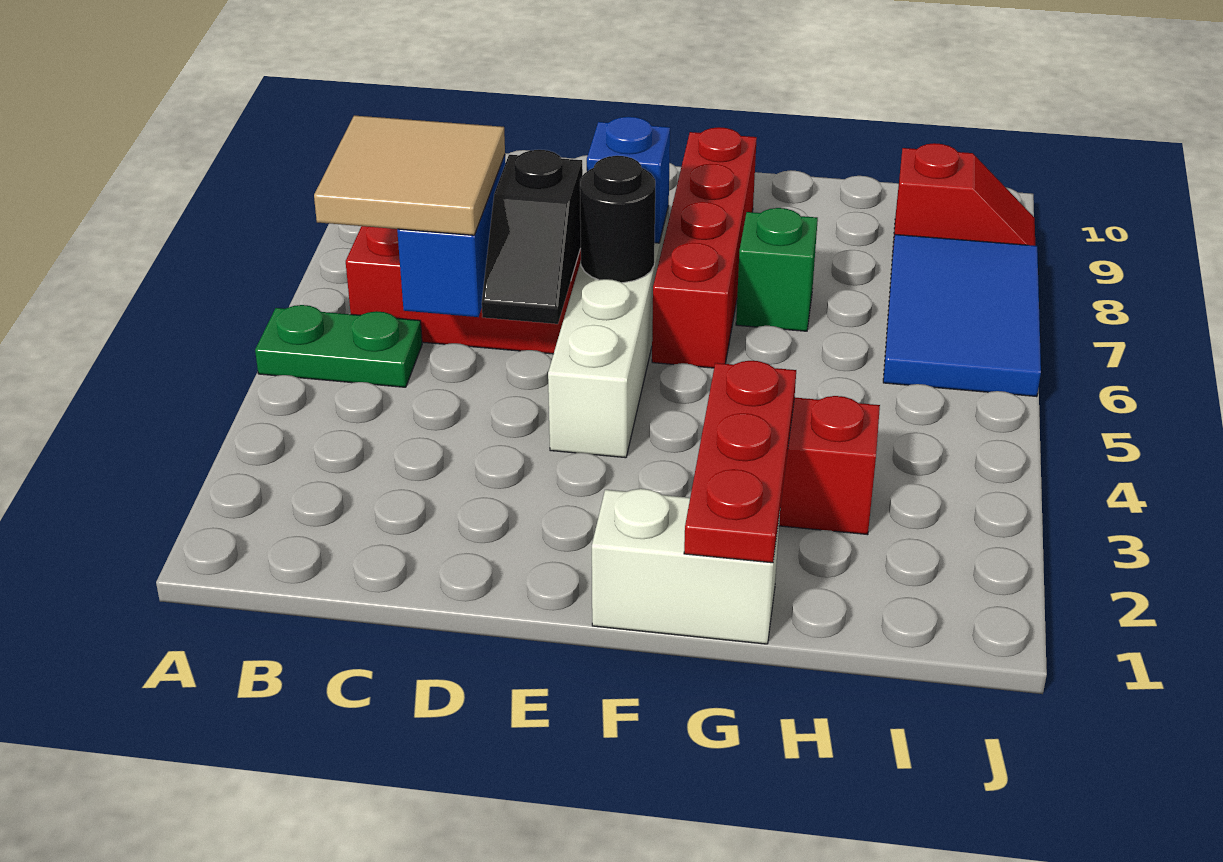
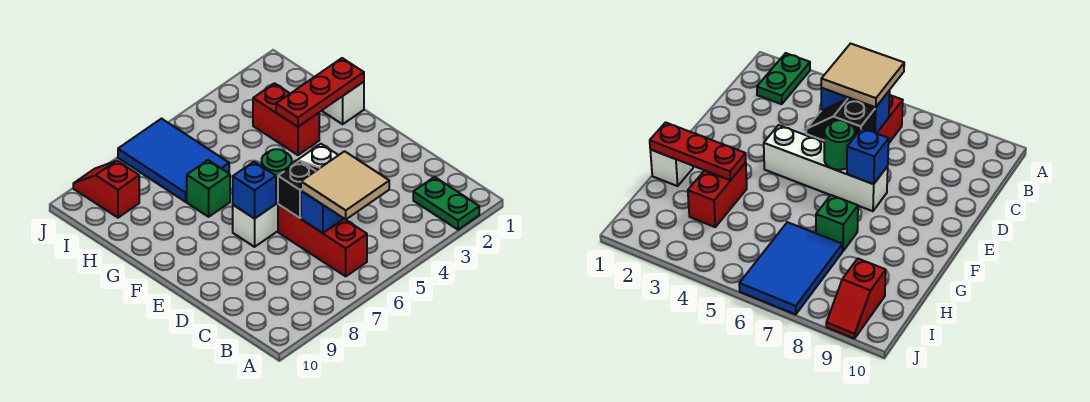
green plate A5:B5 level 1 -> green plate A2:B2 level 1
black round brick E6 level 2 -> green round brick E6 level 2
white brick F1:G1 level 1 -> white brick G1 level 1
red brick F6:F9 level 1 -> none
blue tile I6:J8 level 1 -> blue tile H6:J7 level 1

